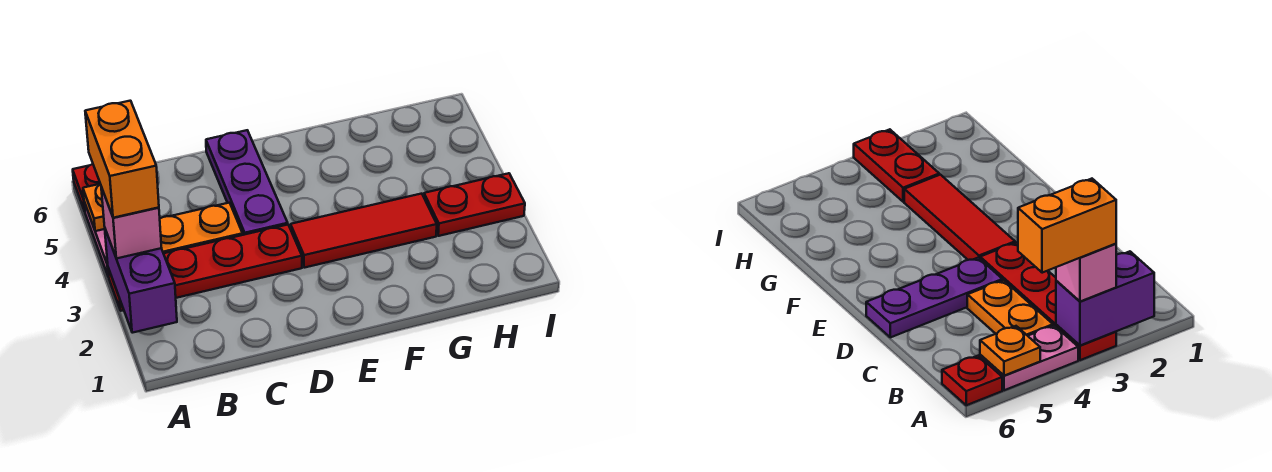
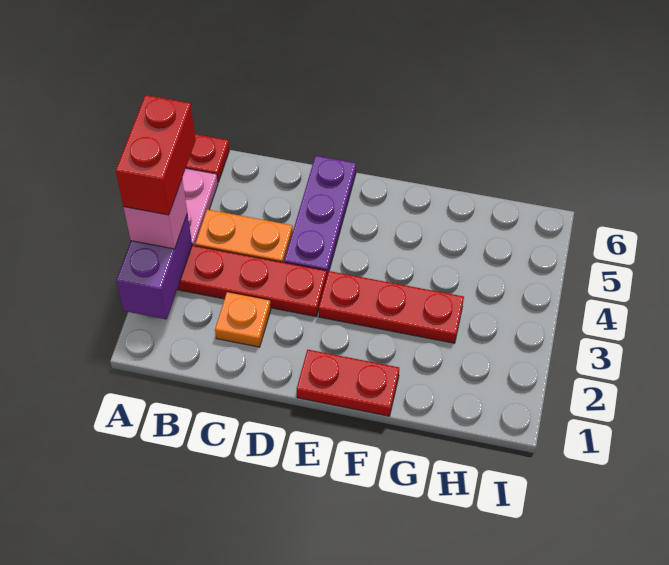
orange brick A3:A4 level 4 -> red brick A3:A4 level 4
orange plate A5 level 2 -> orange plate C2 level 1
red tile E3:G3 level 1 -> red plate E3:G3 level 1
red plate H3:I3 level 1 -> red plate E1:F1 level 1

